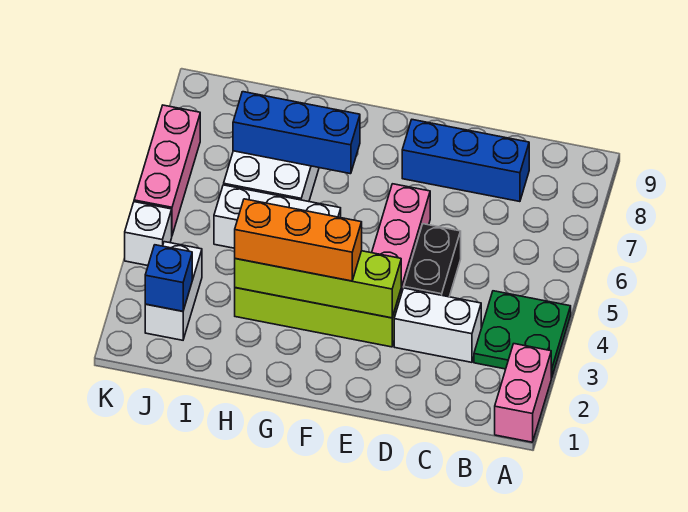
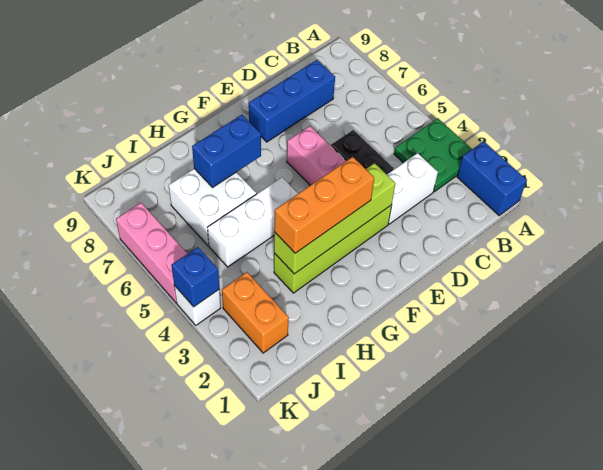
pink brick A1:A2 level 1 -> blue brick A1:A2 level 1
blue brick G7:I7 level 2 -> blue brick G7:H7 level 2
white brick J2:J3 level 1 -> orange brick J2:J3 level 1
blue brick J2 level 2 -> blue brick K4 level 2

